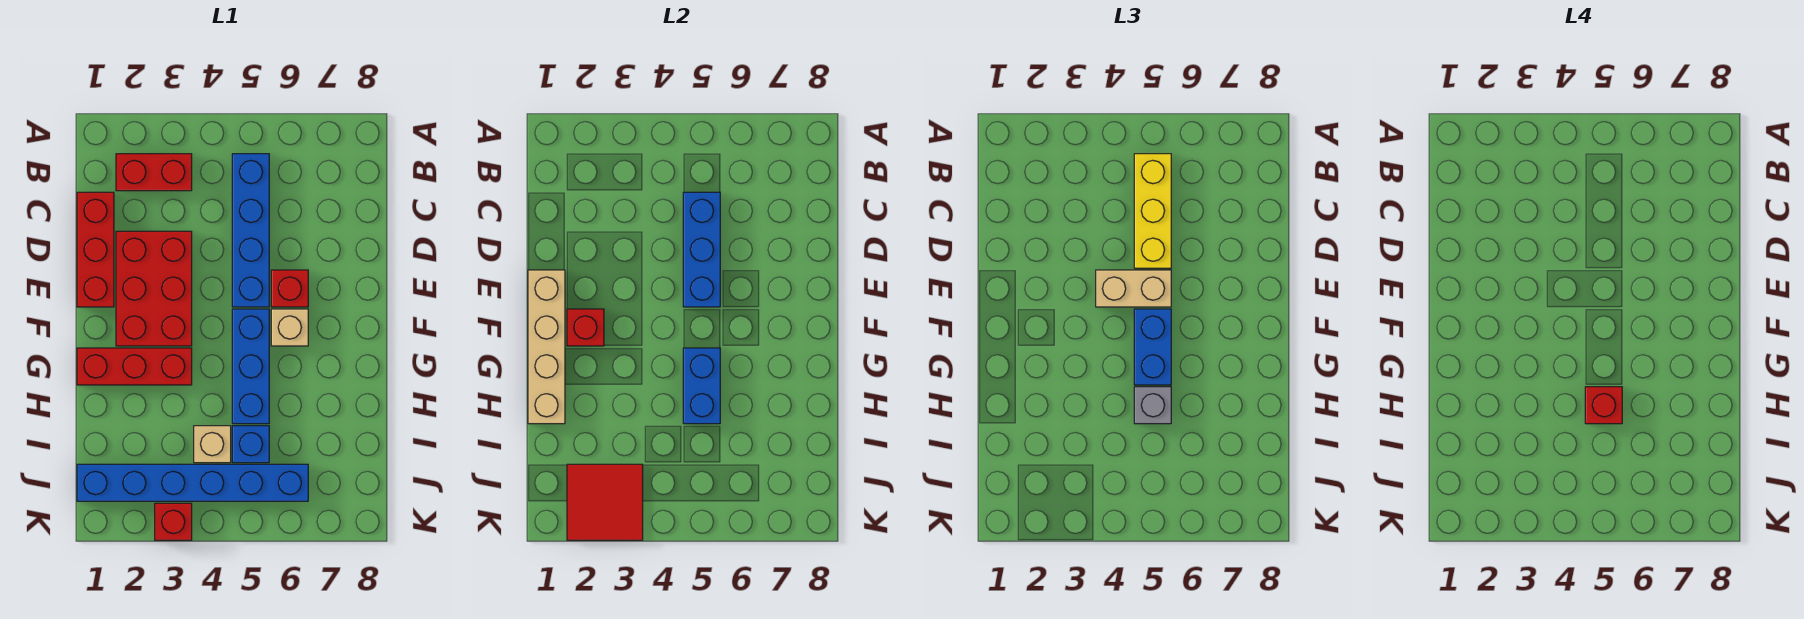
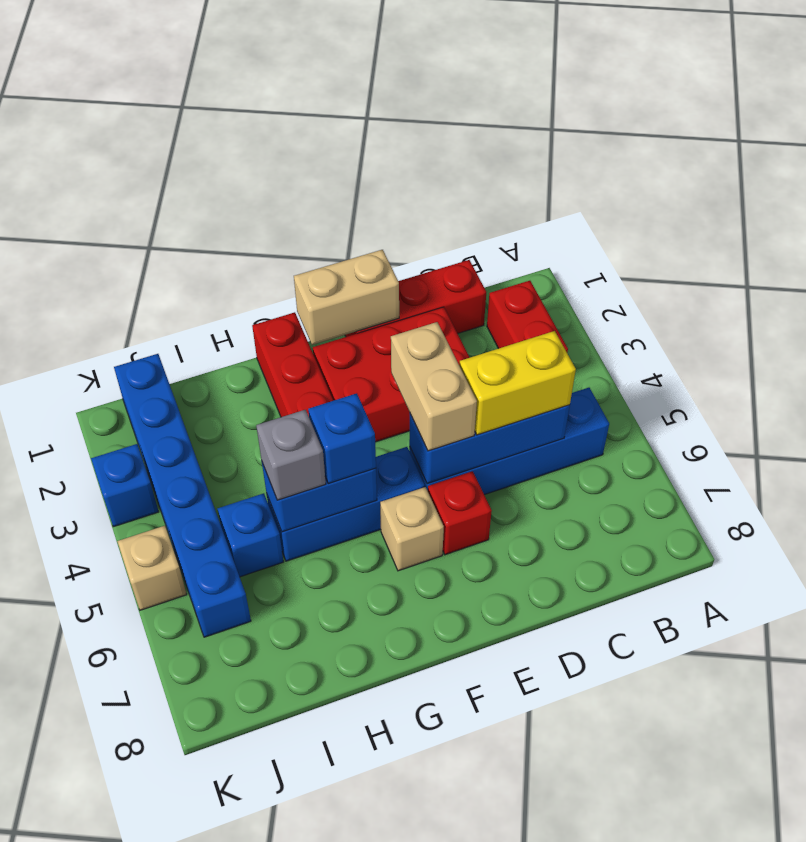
yellow brick B5:D5 level 3 -> yellow brick C5:D5 level 3
tan brick E1:H1 level 2 -> tan brick E1:F1 level 2
red brick F2 level 2 -> none
blue brick F5:G5 level 3 -> blue brick G5 level 3
red brick H5 level 4 -> none
tan brick I4 level 1 -> tan brick K5 level 1
red tile J2:K3 level 2 -> none
red brick K3 level 1 -> blue brick K3 level 1

